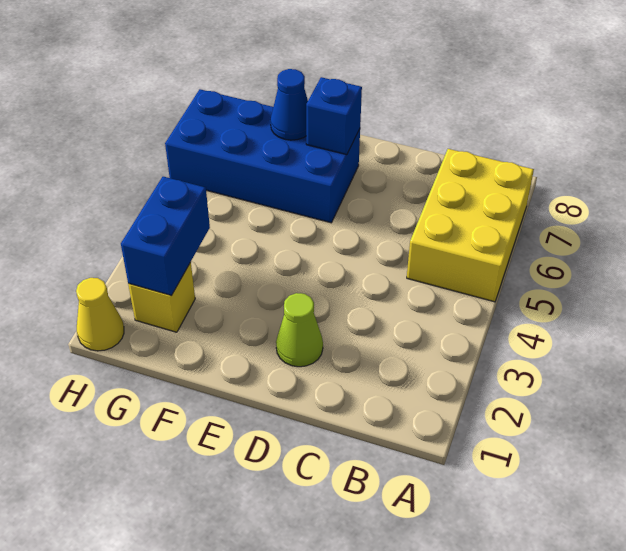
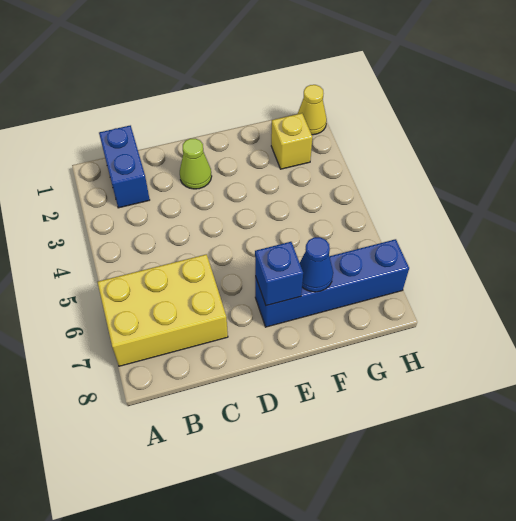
yellow brick A5:B7 level 1 -> yellow brick A6:C7 level 1
blue brick E6:H7 level 1 -> blue brick E7:H7 level 1
blue brick G2:G3 level 2 -> blue brick B1:B2 level 1

